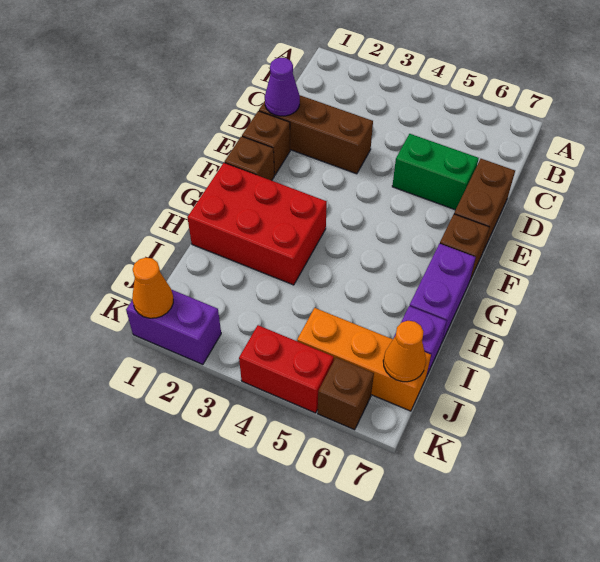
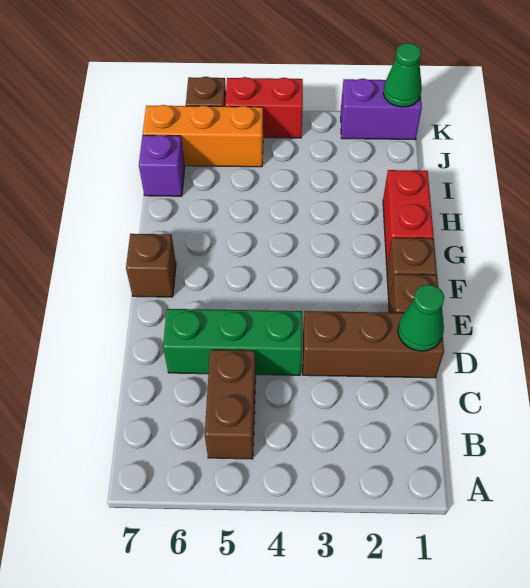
purple cone D1 level 2 -> green cone D1 level 2
green brick D5:D6 level 1 -> green brick D4:D6 level 1
brown brick D7:E7 level 1 -> brown brick B5:C5 level 1
red brick G1:H3 level 1 -> red brick G1:H1 level 1
purple brick G7:H7 level 1 -> none
orange cone J7 level 2 -> none
orange cone K1 level 2 -> green cone K1 level 2

